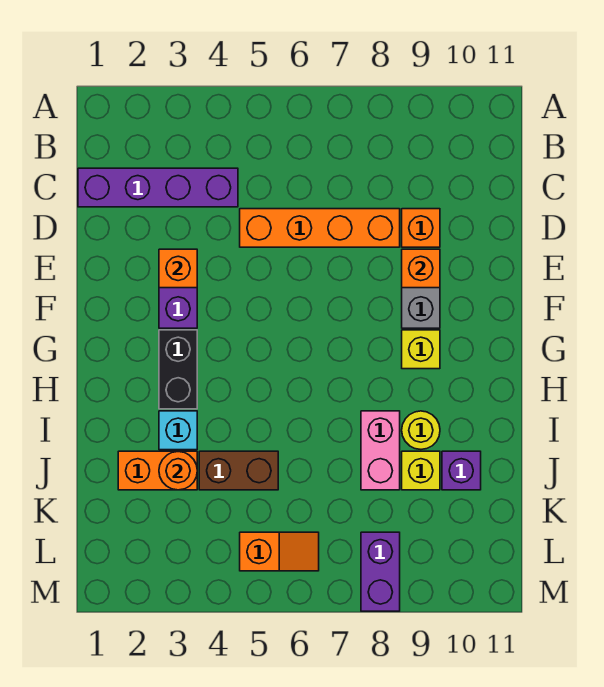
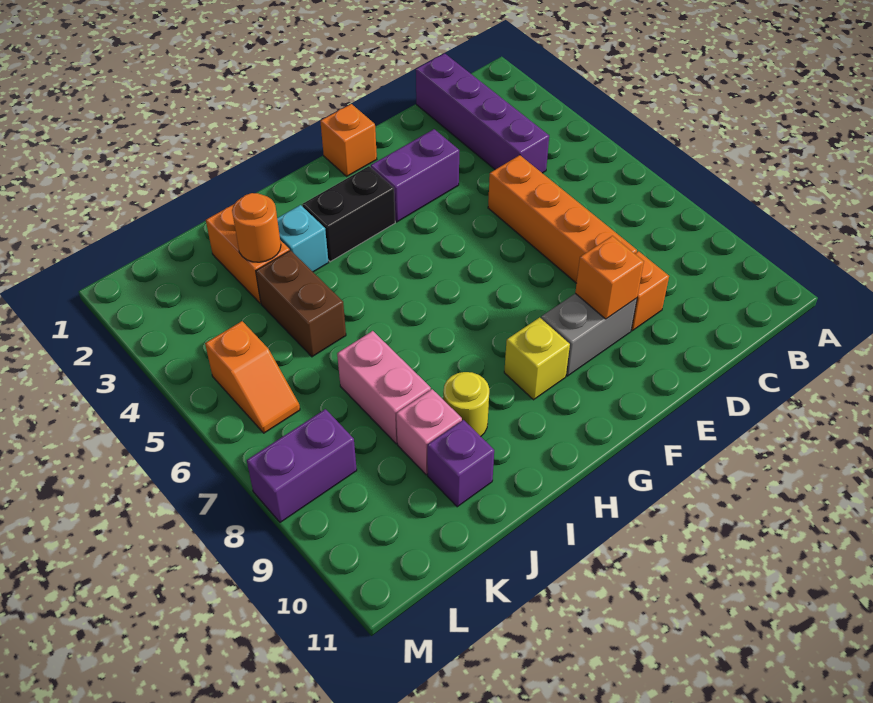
orange brick E3 level 2 -> orange brick F1 level 1
pink brick I8:J8 level 1 -> pink brick J7:J8 level 1
yellow brick J9 level 1 -> pink brick J9 level 1

